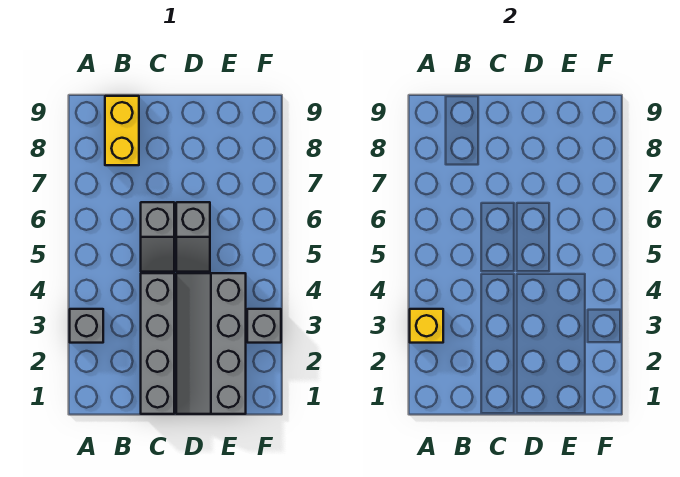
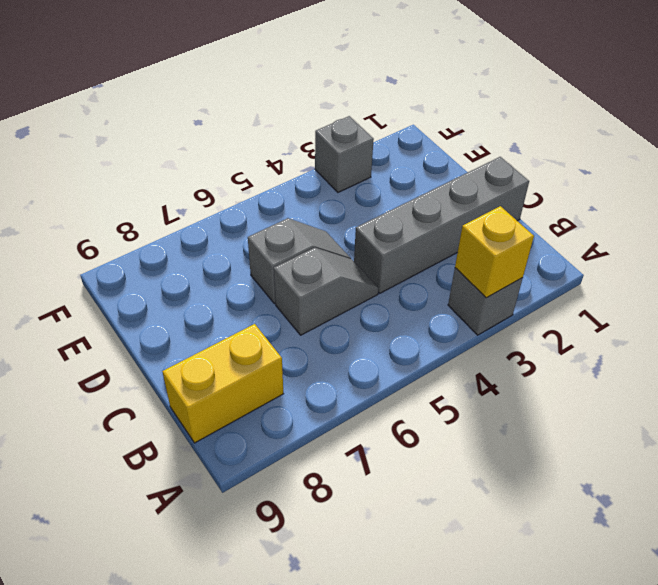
grey slope D1:E4 level 1 top E -> none

